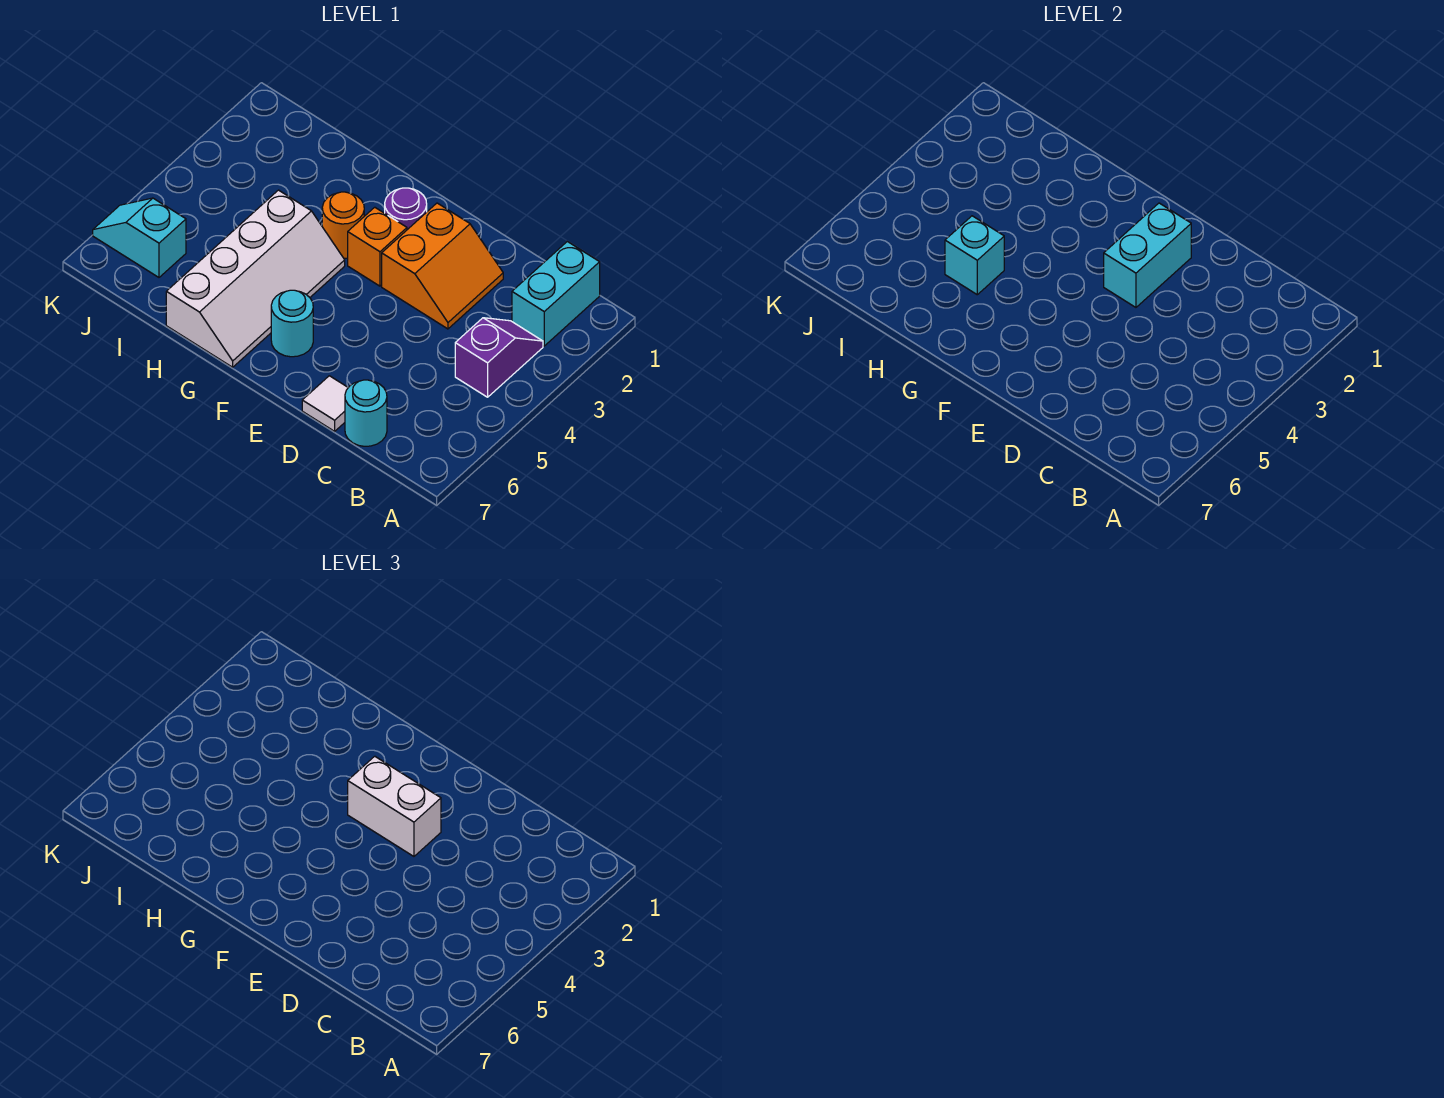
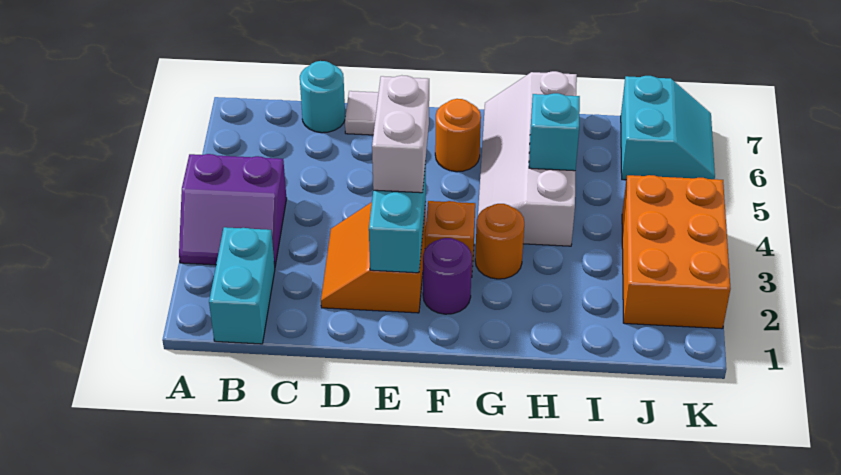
purple slope B3:B4 level 1 top 4 -> purple slope A3:B4 level 1 top 4
white brick E3:F3 level 3 -> white brick E3:E4 level 3
cyan round brick F6 level 1 -> orange round brick F6 level 1
none -> orange brick J2:K4 level 1
cyan slope J6:K6 level 1 top J -> cyan slope J6:K7 level 1 top J

